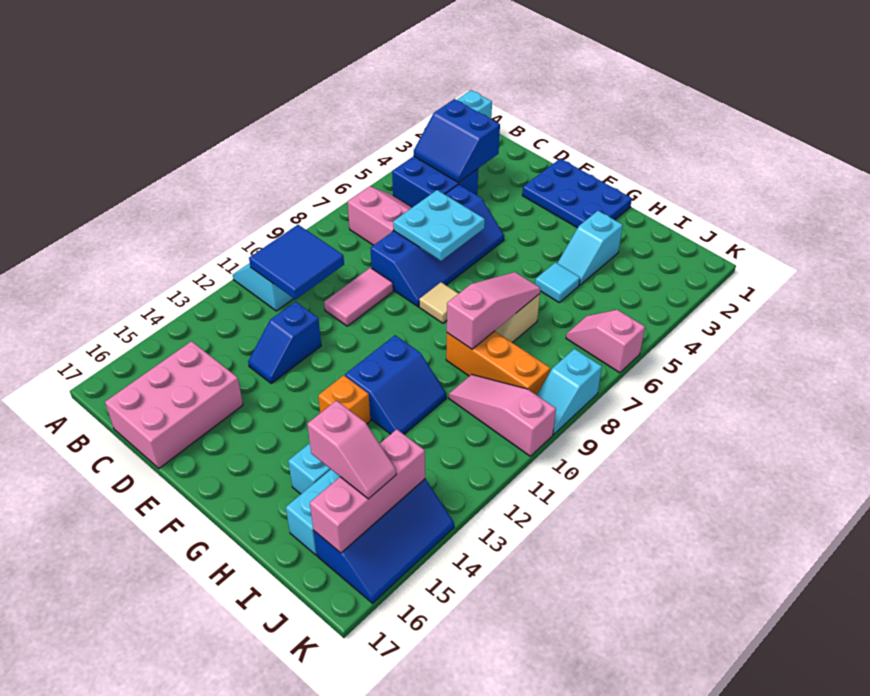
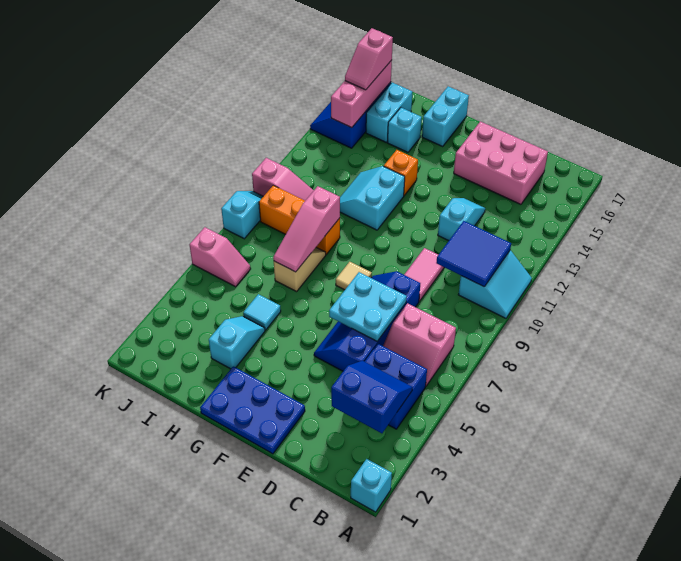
pink brick C15:D17 level 1 -> pink brick C15:E16 level 1
blue slope D12:D13 level 1 top 12 -> cyan slope D12:D13 level 1 top 12
blue slope G11:H12 level 1 top G -> cyan slope G11:H12 level 1 top G
none -> cyan brick G16:G17 level 1
pink slope I15:J15 level 3 top I -> pink slope J15:J16 level 3 top 16

